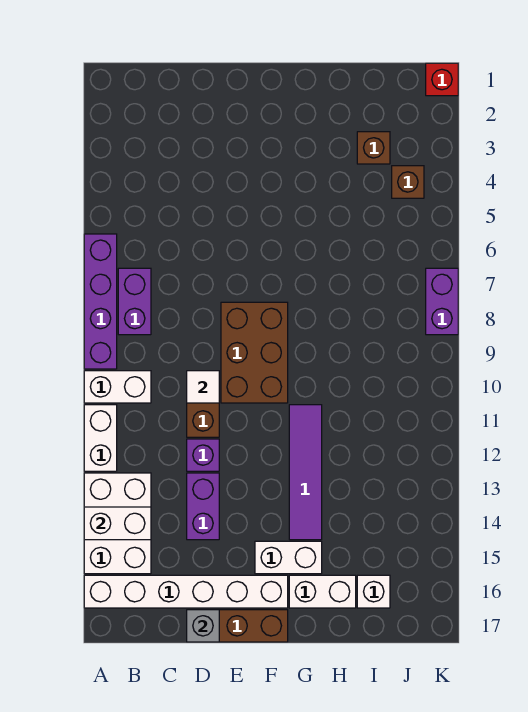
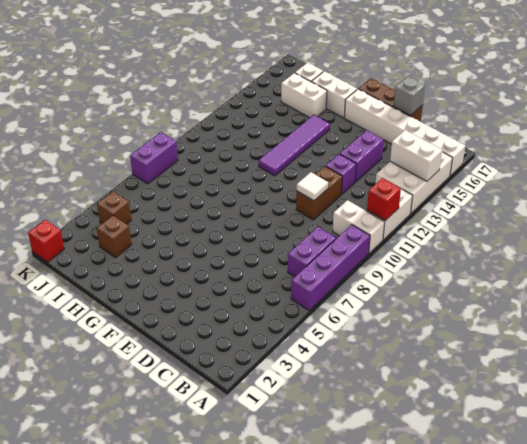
none -> red brick A11 level 2
brown brick E8:F10 level 1 -> none
white brick F15:G15 level 1 -> white brick H15:I15 level 1

